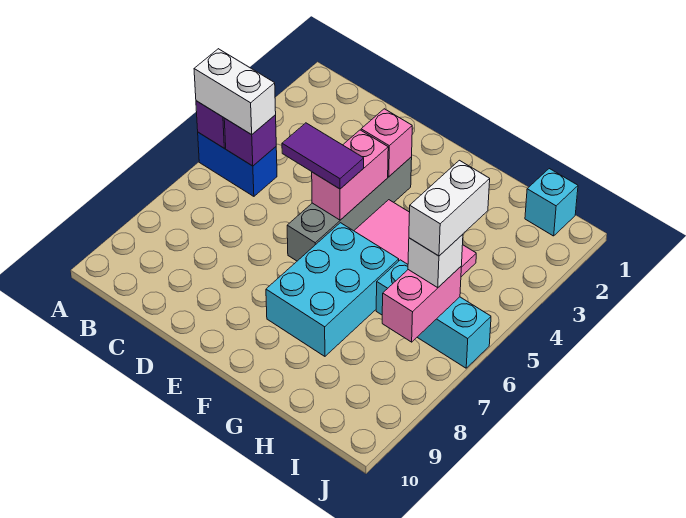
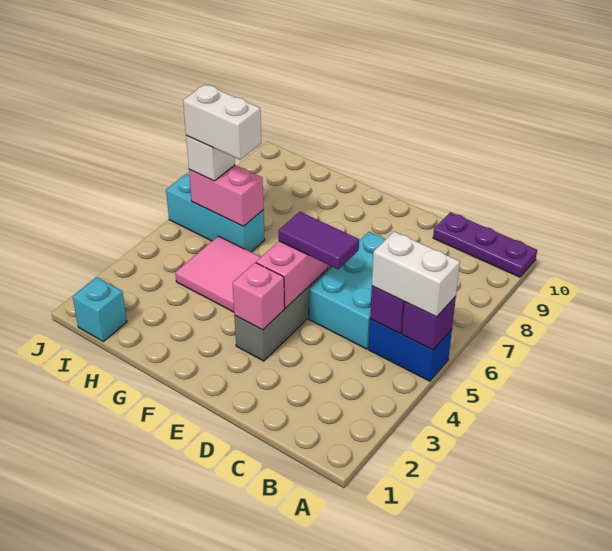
none -> purple plate A10:C10 level 1
cyan brick F6:G8 level 1 -> cyan brick C5:D7 level 1
white brick I5:I6 level 4 -> white brick H6:I6 level 4
pink brick I6:I7 level 2 -> pink brick H6:I6 level 2

